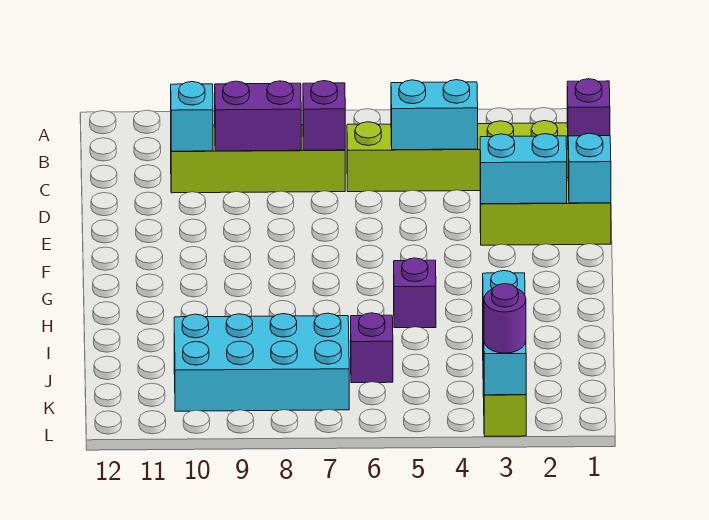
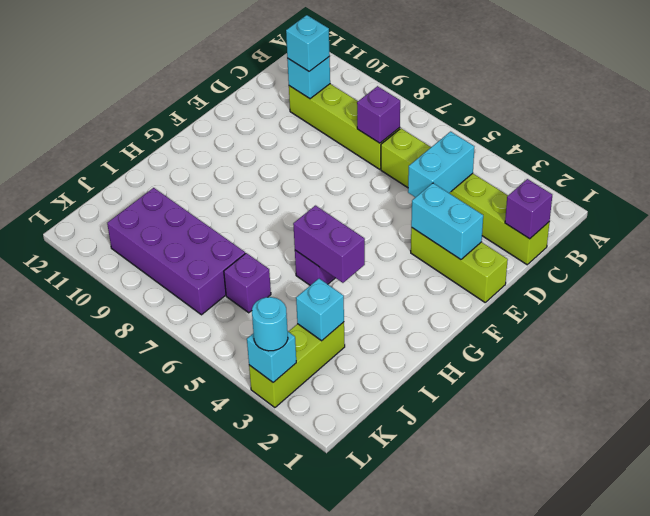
cyan brick C4:C5 level 2 -> cyan brick C4:D4 level 2
purple brick C8:C9 level 2 -> purple brick H4:H5 level 2
cyan brick E1 level 2 -> cyan brick C10 level 3
cyan brick J7:K10 level 1 -> purple brick J7:K10 level 1
purple round brick L3 level 3 -> cyan round brick L3 level 3

